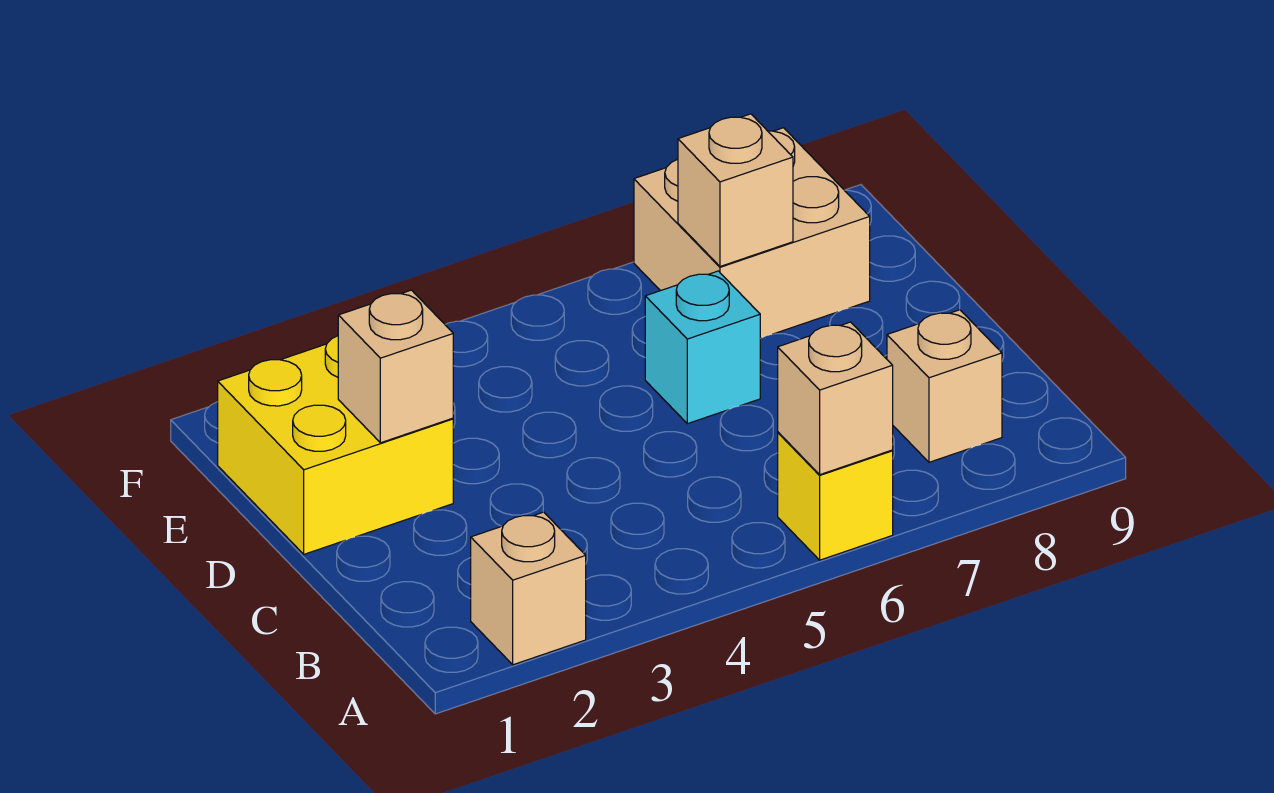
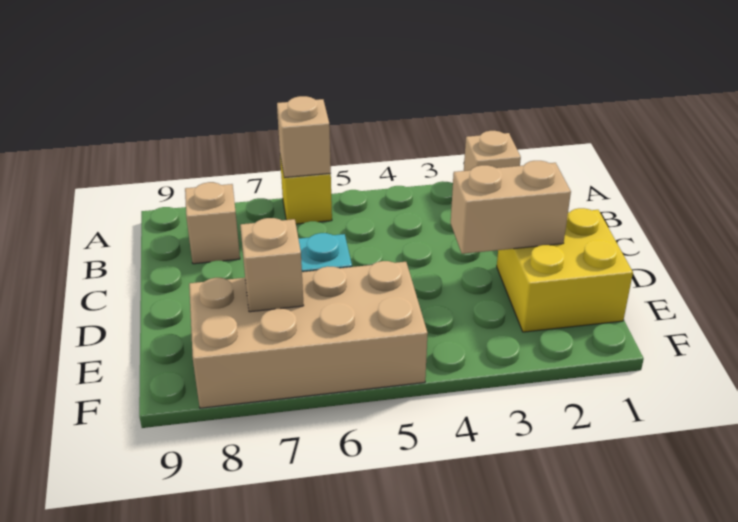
tan brick D2 level 2 -> tan brick D2:D3 level 2
tan brick E7:F8 level 1 -> tan brick E5:F8 level 1

